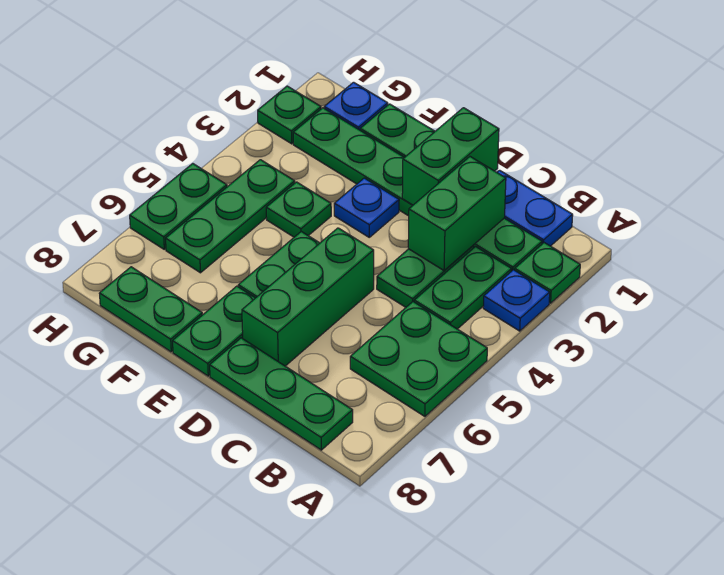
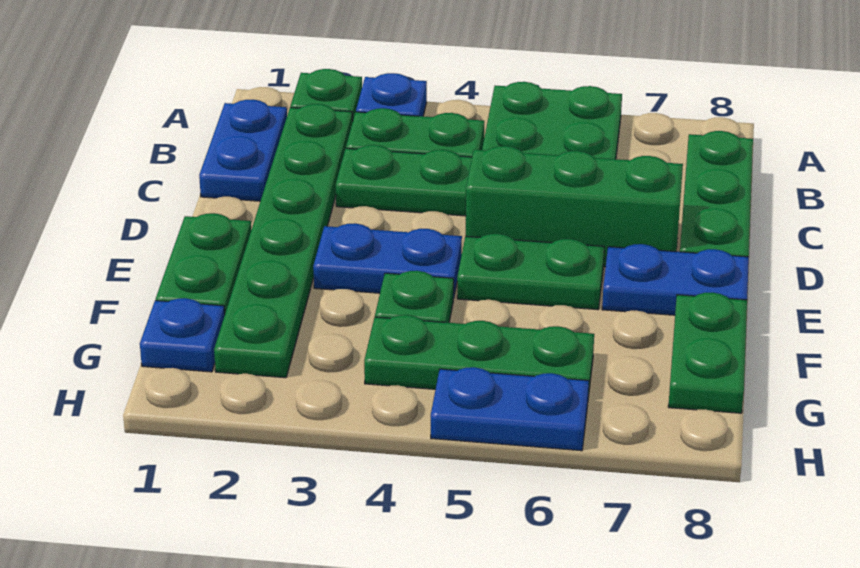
green brick C2:C3 level 2 -> none
green brick D1:D2 level 2 -> none
blue plate E3 level 1 -> blue plate E3:E4 level 1
green plate E7:E8 level 1 -> blue plate E7:E8 level 1
green plate H2 level 1 -> none
green plate H5:H6 level 1 -> blue plate H5:H6 level 1

